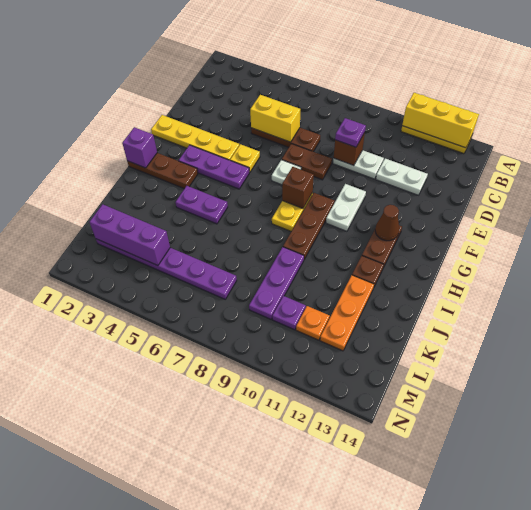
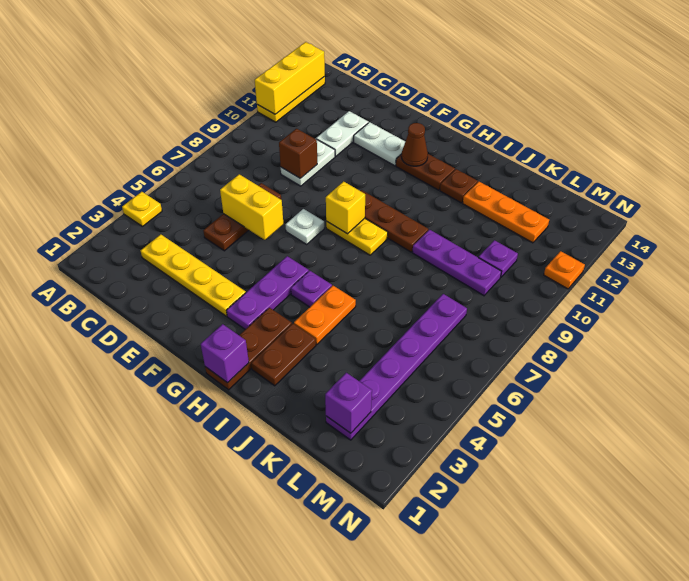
yellow brick D5:D6 level 2 -> yellow brick D6:E6 level 2
purple plate D9 level 3 -> purple plate H5 level 1
brown plate E7:E8 level 1 -> brown plate I2:I3 level 1
yellow plate F1:F4 level 1 -> yellow plate C3:F3 level 1
yellow plate F5 level 1 -> yellow plate A4 level 1
white plate F10:G10 level 1 -> white plate E12:F12 level 1
brown brick G8 level 2 -> yellow brick G8 level 2
purple plate I4:I5 level 1 -> orange plate I4:I5 level 1
purple brick L2:L4 level 2 -> purple brick L2 level 2
orange plate L11 level 1 -> orange plate N11 level 1

